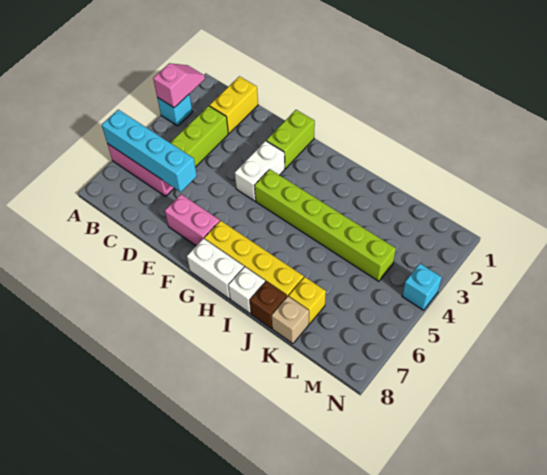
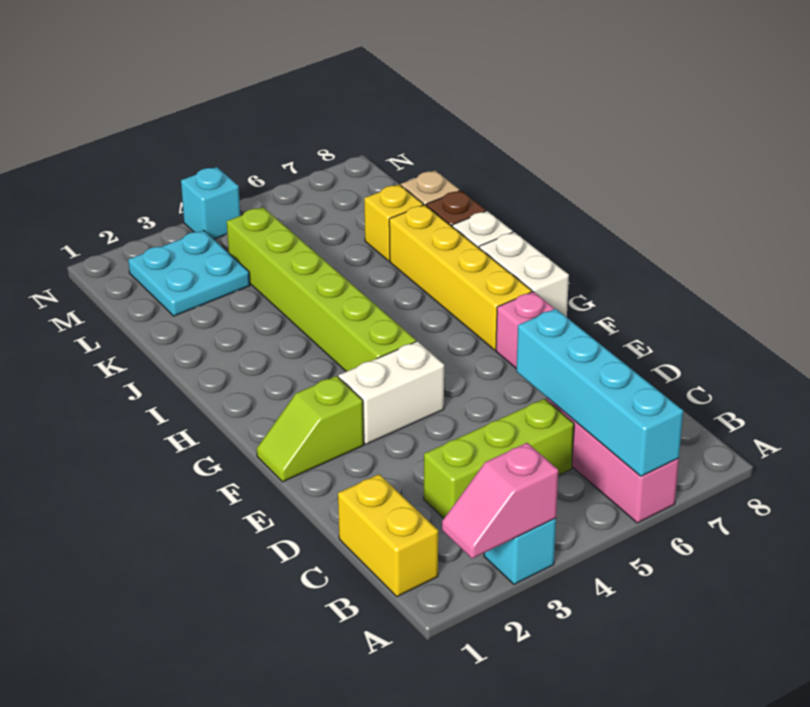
yellow brick C1:C2 level 1 -> yellow brick B1:C1 level 1
lime brick F1:F2 level 1 -> lime slope F1:F2 level 1 top 2
none -> cyan plate L2:M3 level 1

